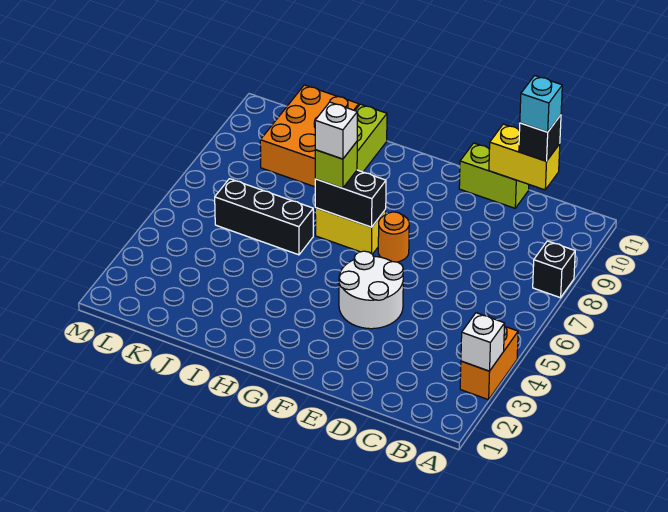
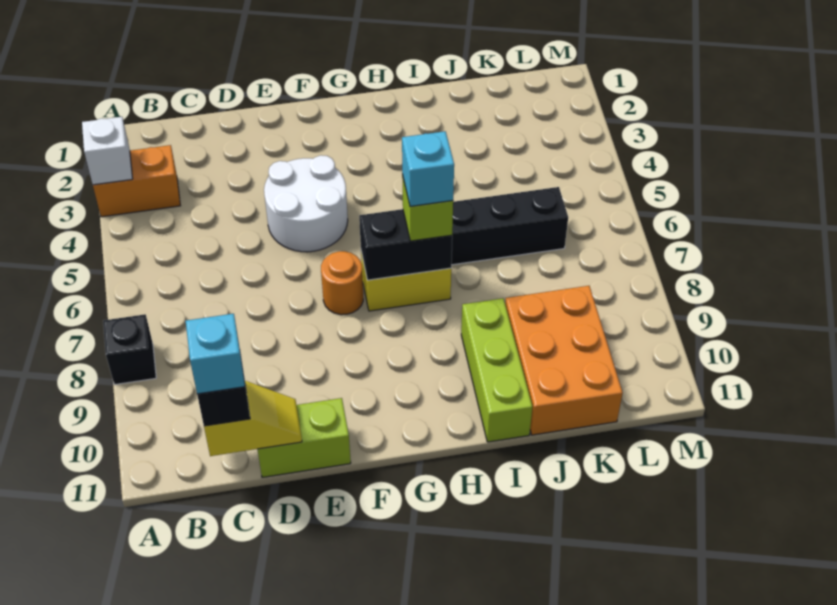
orange brick A3:A4 level 1 -> orange brick A3:B3 level 1
yellow brick C11:D11 level 2 -> yellow slope C11:D11 level 2 top C
white brick H7 level 4 -> cyan brick H7 level 4

